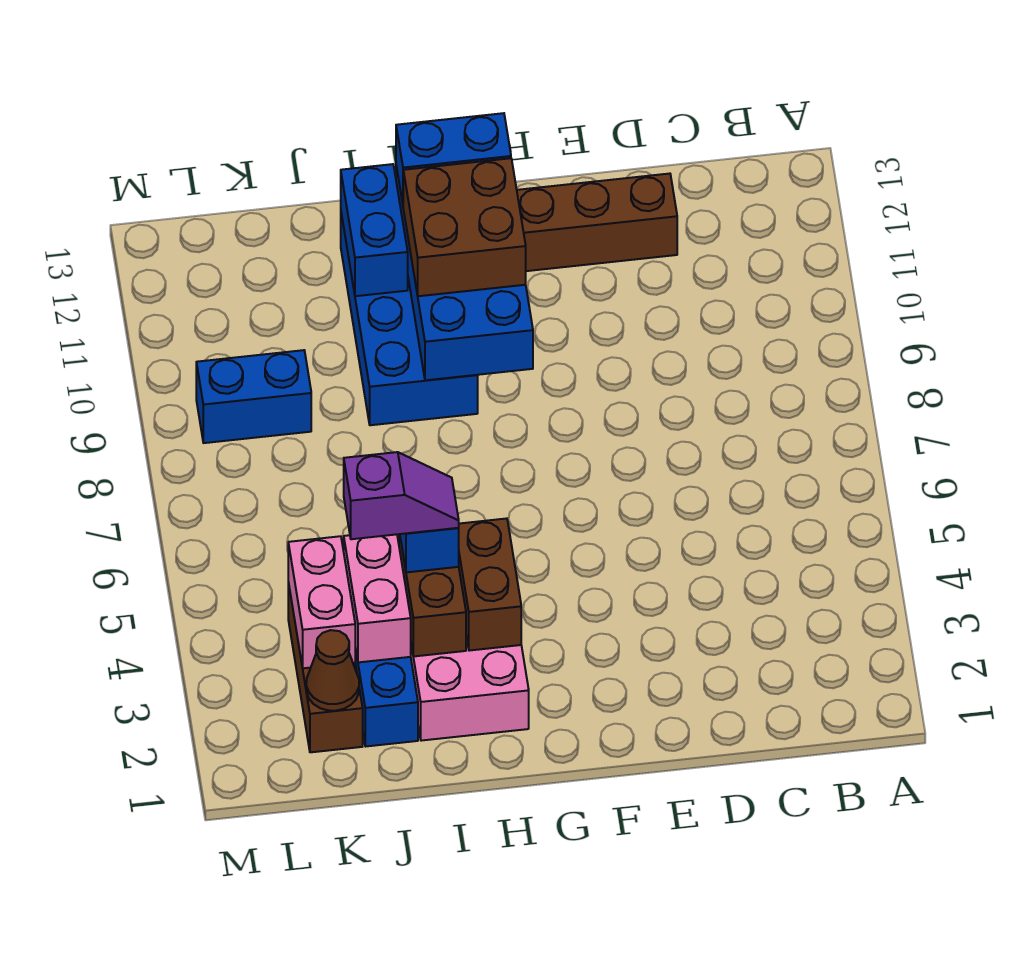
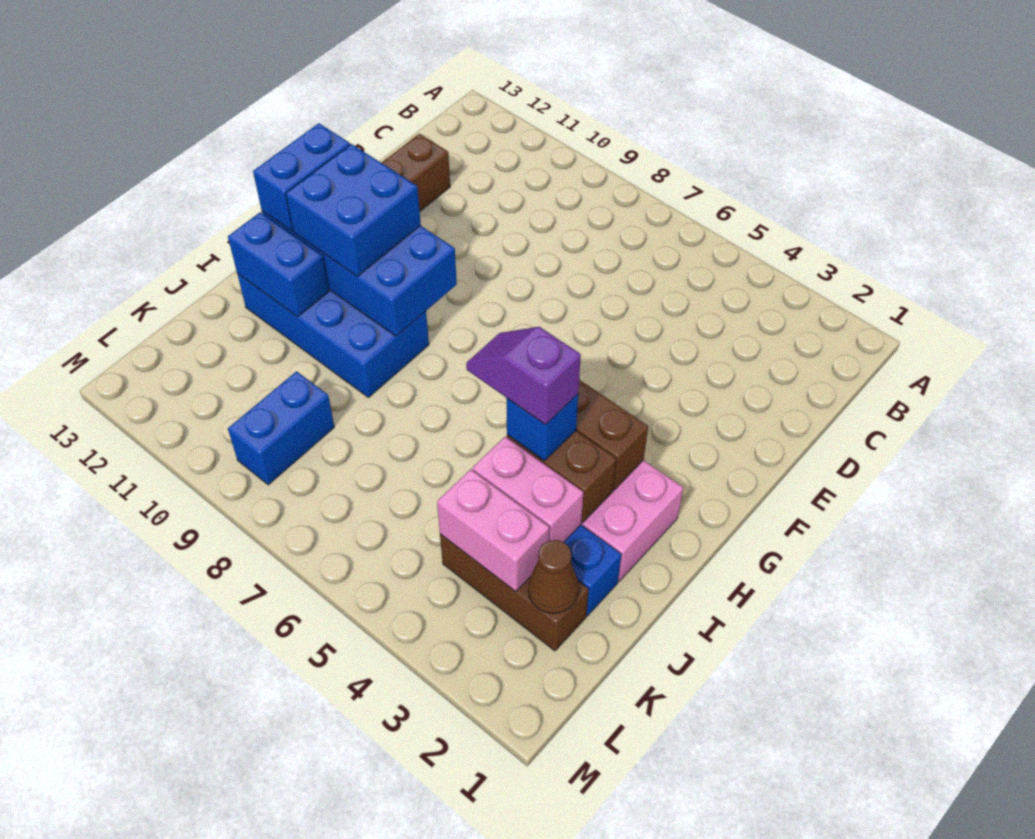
brown brick G10:H11 level 3 -> blue brick G10:H11 level 3
purple slope I4:J4 level 4 top J -> purple slope I4:I5 level 4 top 4

